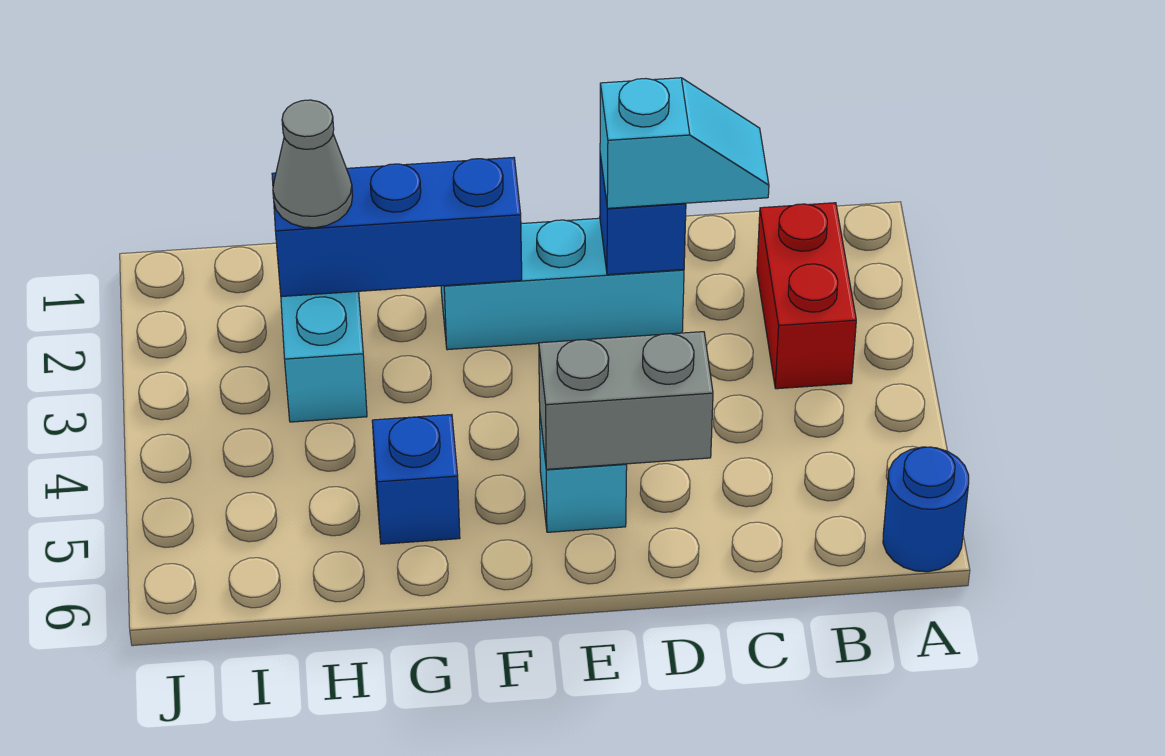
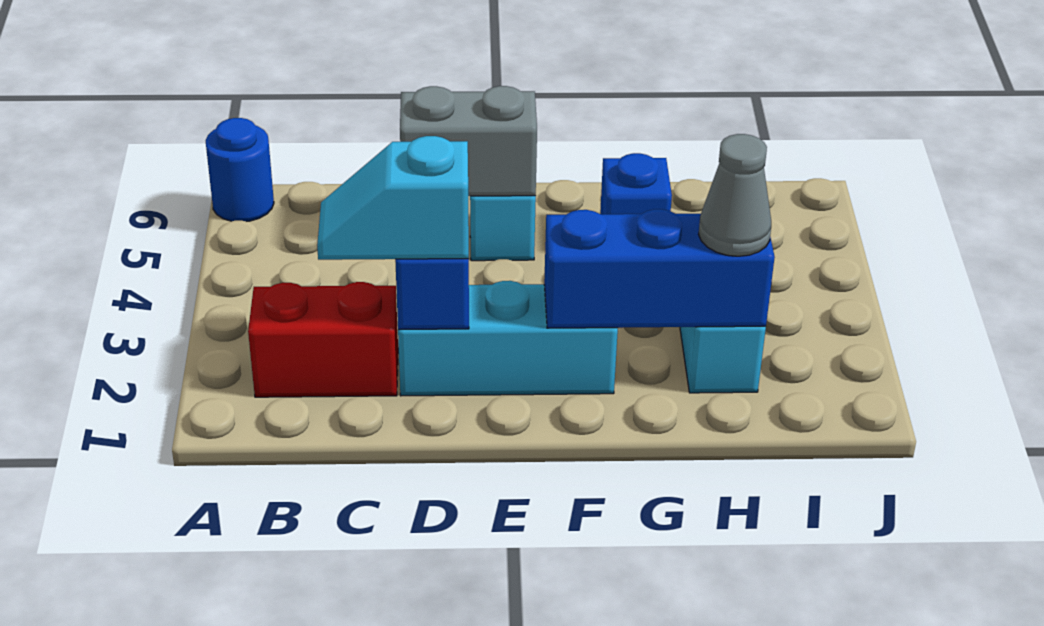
red brick B2:B3 level 1 -> red brick B2:C2 level 1

